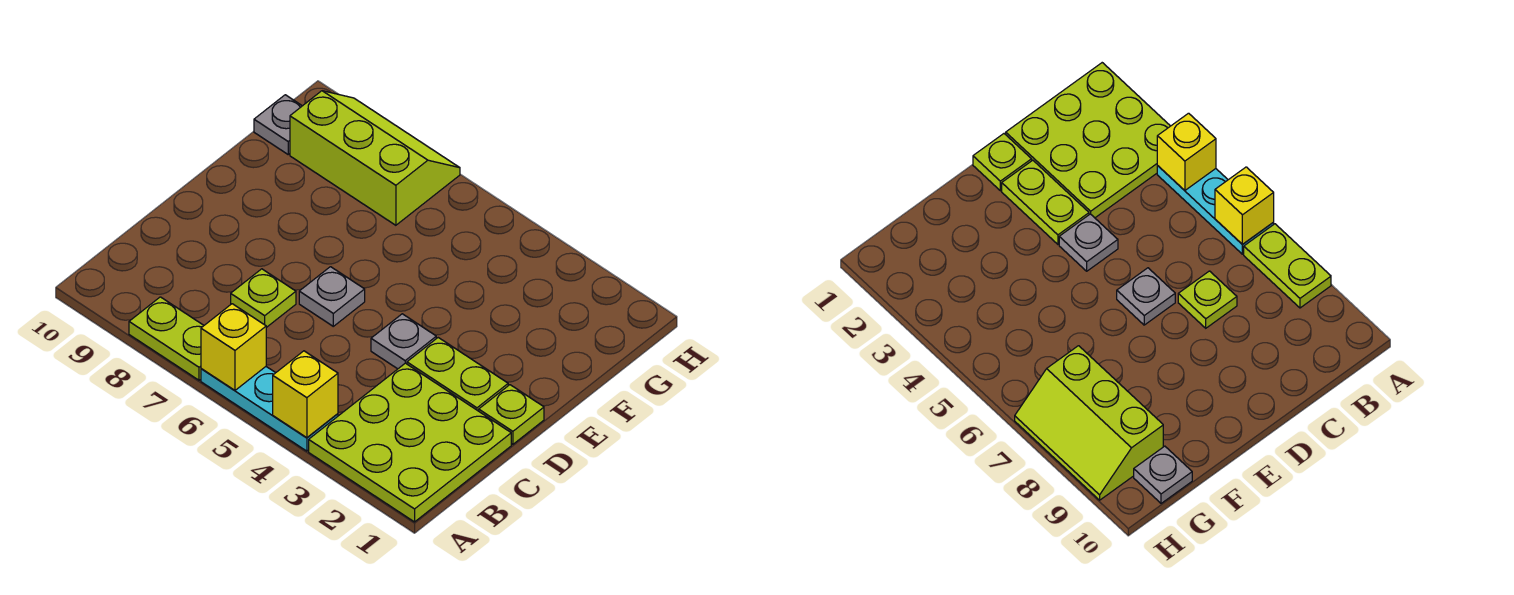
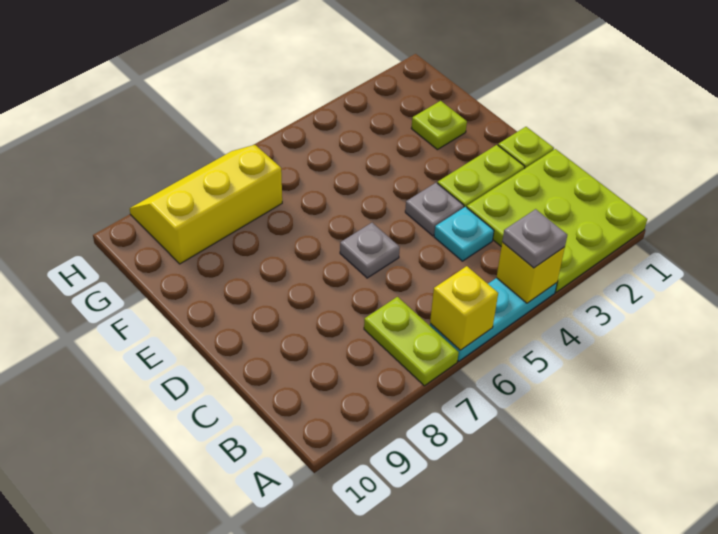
lime plate A7:A8 level 1 -> lime plate A7:B7 level 1
none -> cyan plate C4 level 1
lime plate C7 level 1 -> lime plate F2 level 1
lime slope G7:H9 level 1 top G -> yellow slope G7:H9 level 1 top G
grey plate G10 level 1 -> grey plate A4 level 3

